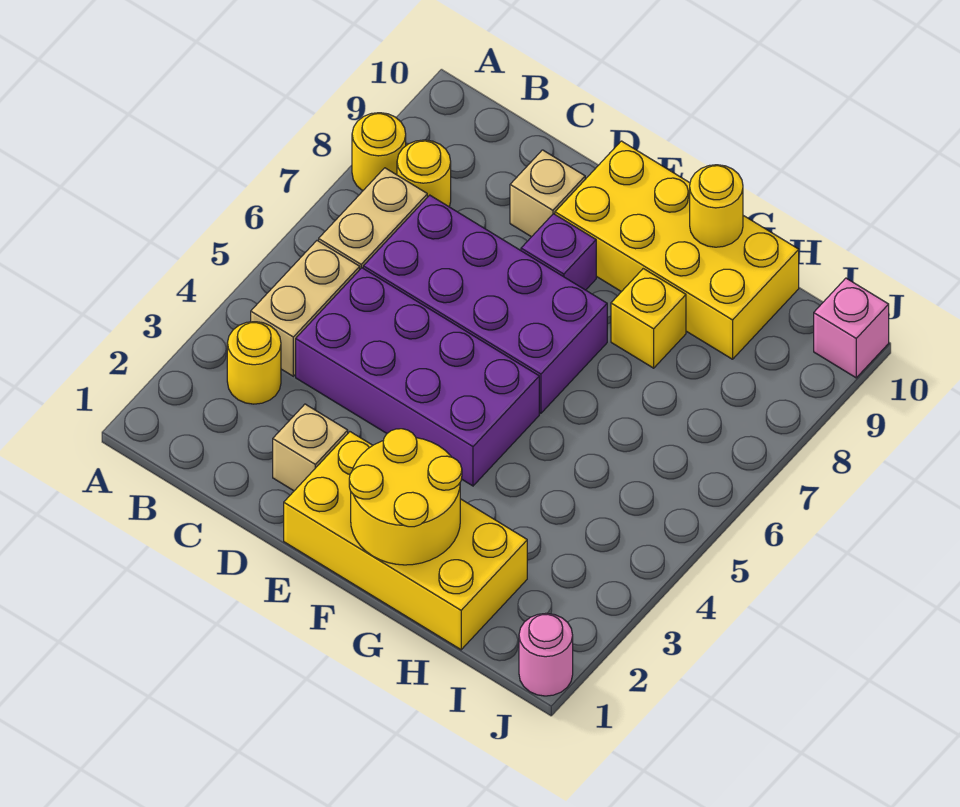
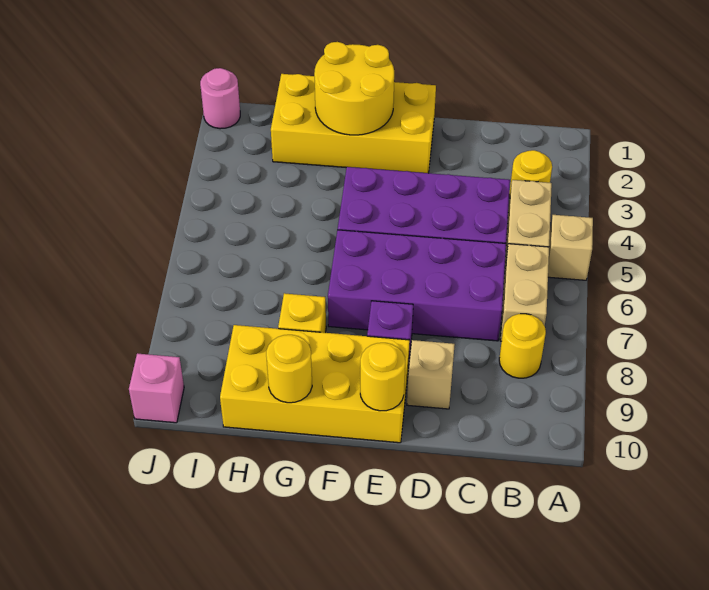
yellow round brick A8 level 1 -> yellow round brick E10 level 2
tan brick D2 level 1 -> tan brick A5 level 1

